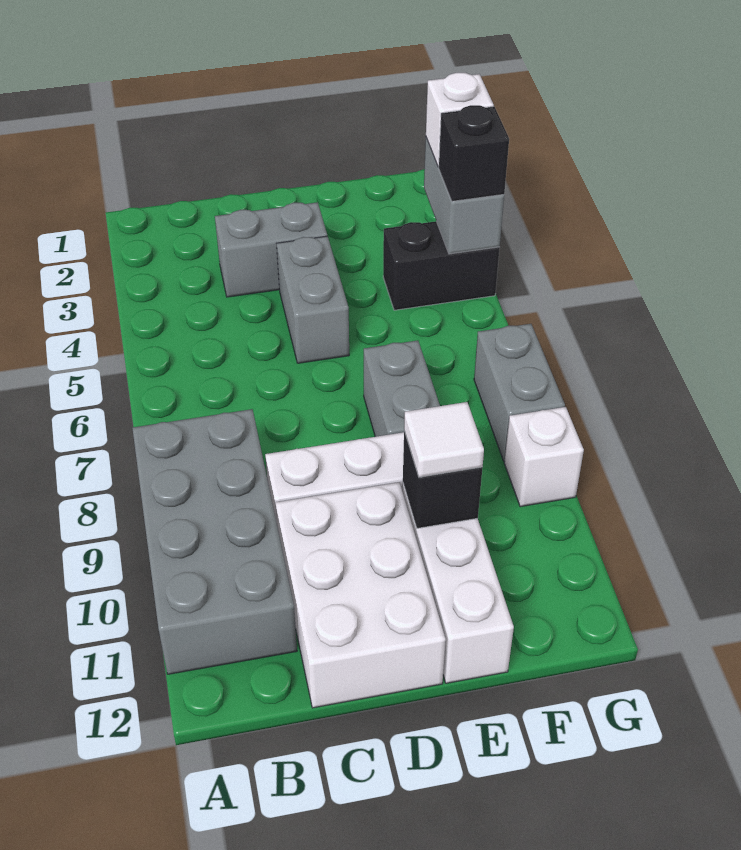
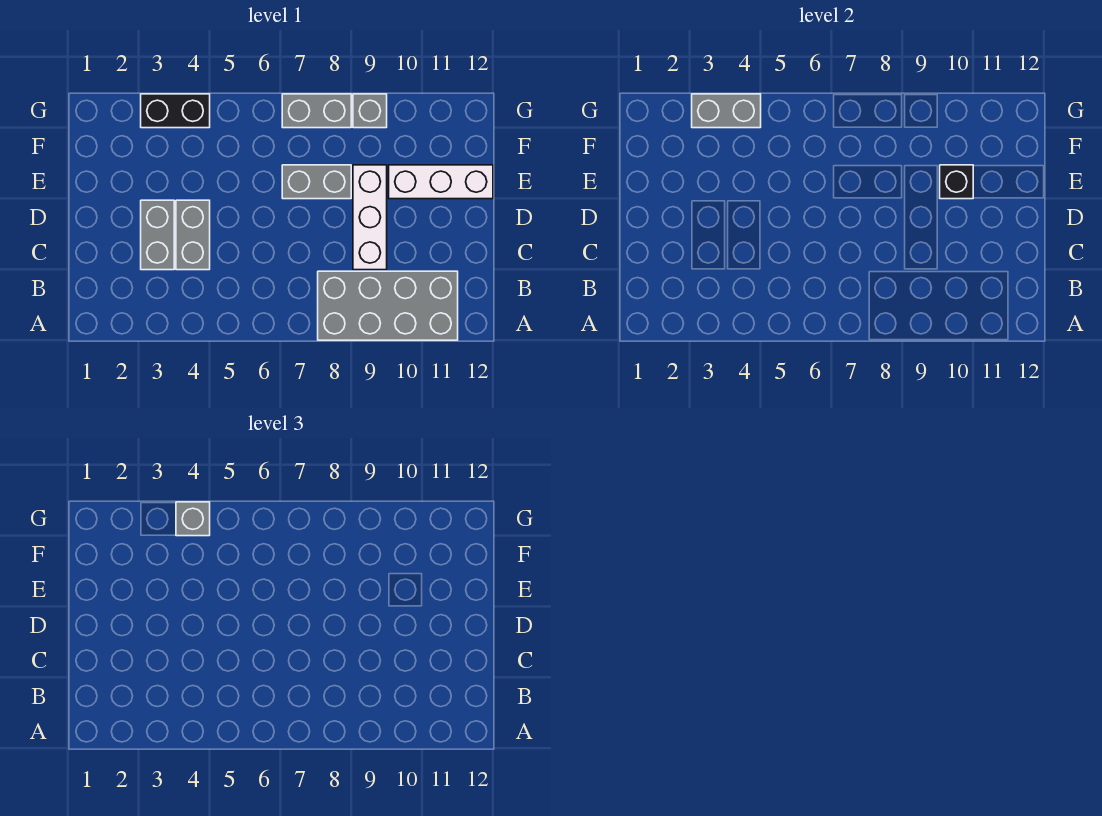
white brick C10:D12 level 1 -> none
grey brick D4:D5 level 1 -> grey brick C4:D4 level 1
white tile E10 level 3 -> none
black brick F4:G4 level 1 -> black brick G3:G4 level 1
white brick G3 level 3 -> none
black brick G4 level 3 -> grey brick G4 level 3
white brick G9 level 1 -> grey brick G9 level 1

